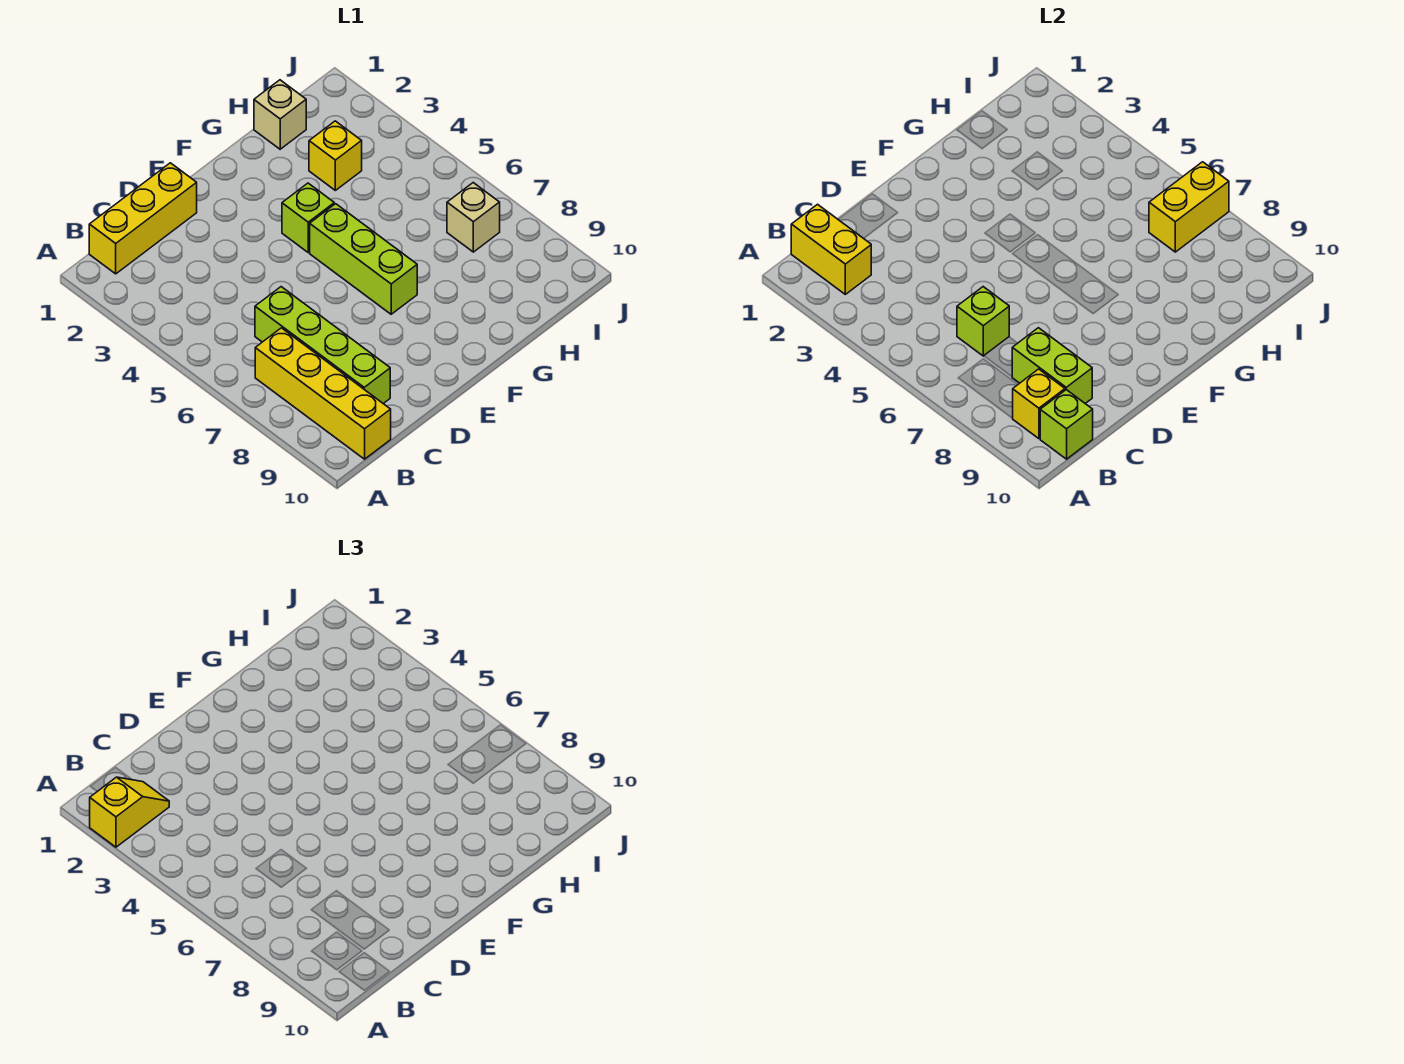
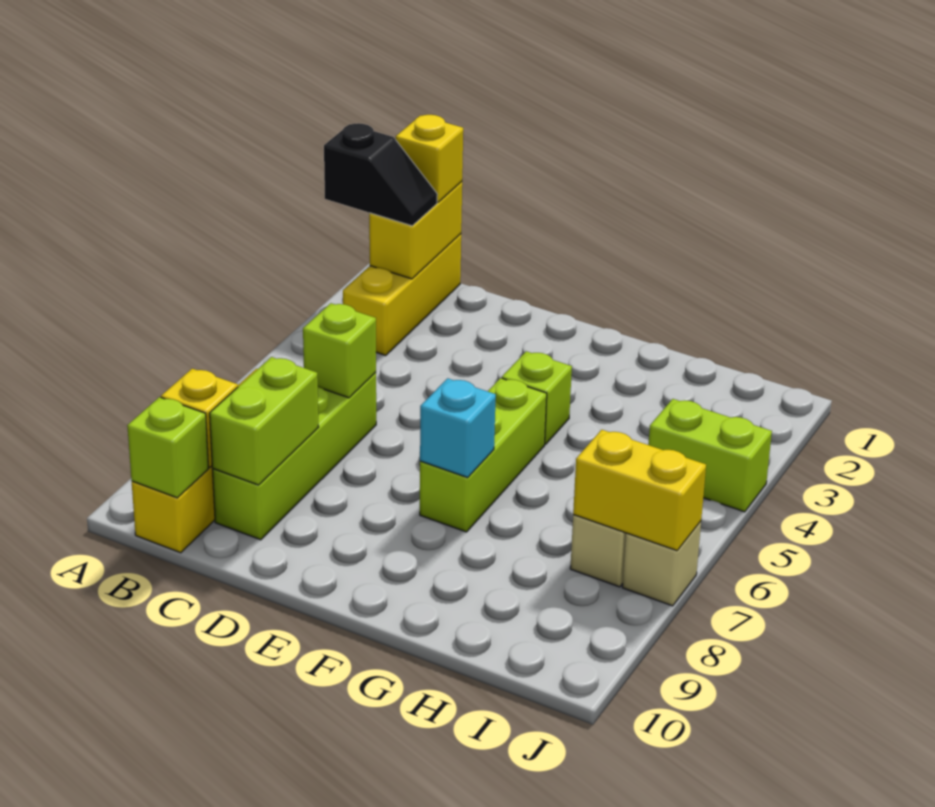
yellow slope A2:B2 level 3 top A -> black slope A2:B2 level 3 top A
yellow brick B1:D1 level 1 -> yellow brick B1:B3 level 1
none -> cyan brick F7 level 2
tan brick H1 level 1 -> tan brick J7 level 1
yellow brick H3 level 1 -> yellow brick B1 level 3
none -> lime brick I4:J4 level 1

